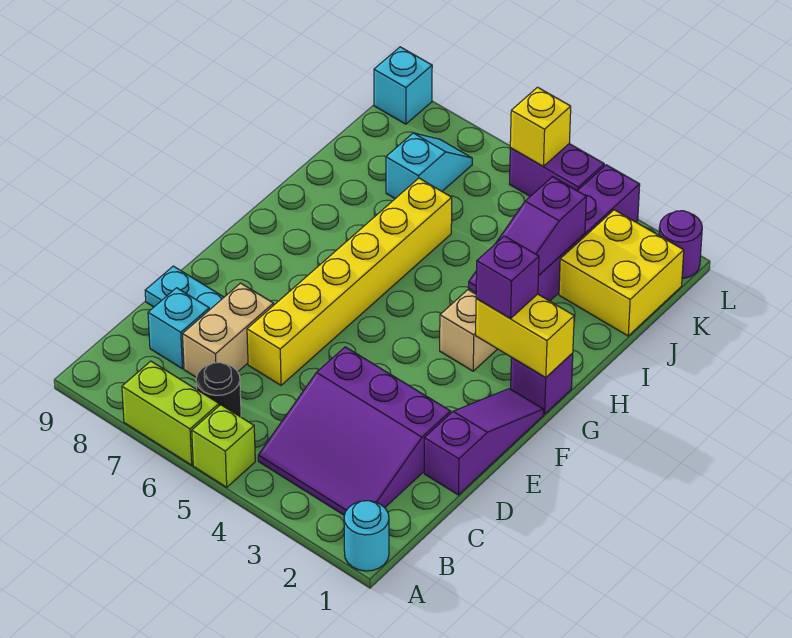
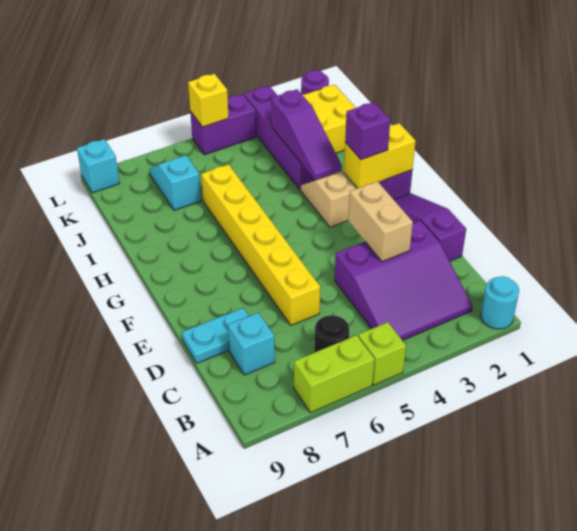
tan brick C7:D7 level 1 -> tan brick D3:E3 level 2

